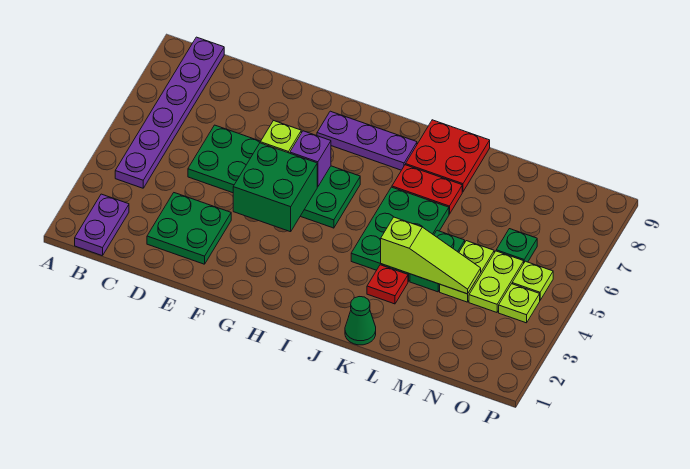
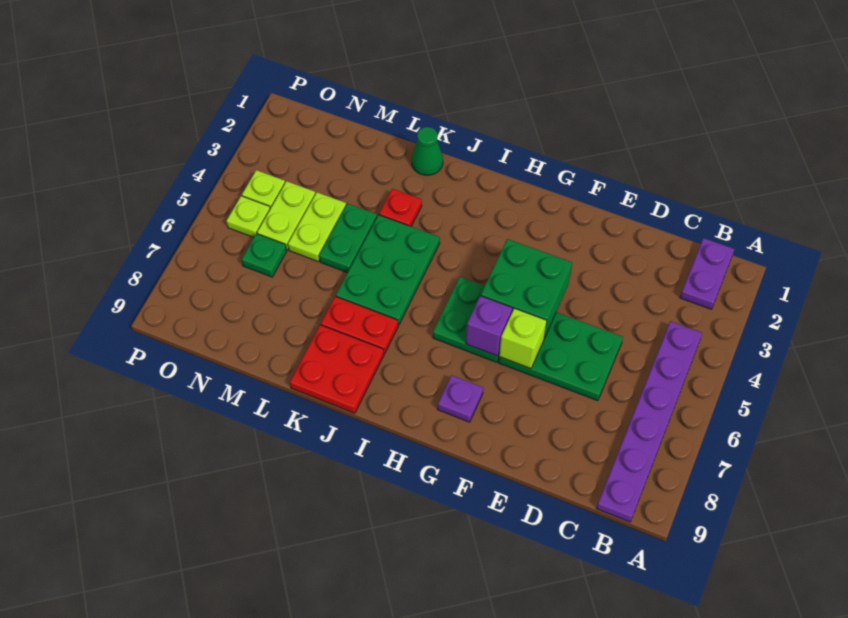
green plate D2:E3 level 1 -> none
purple plate G8:I8 level 1 -> purple plate G8 level 1
lime slope K4:M4 level 2 top K -> none

